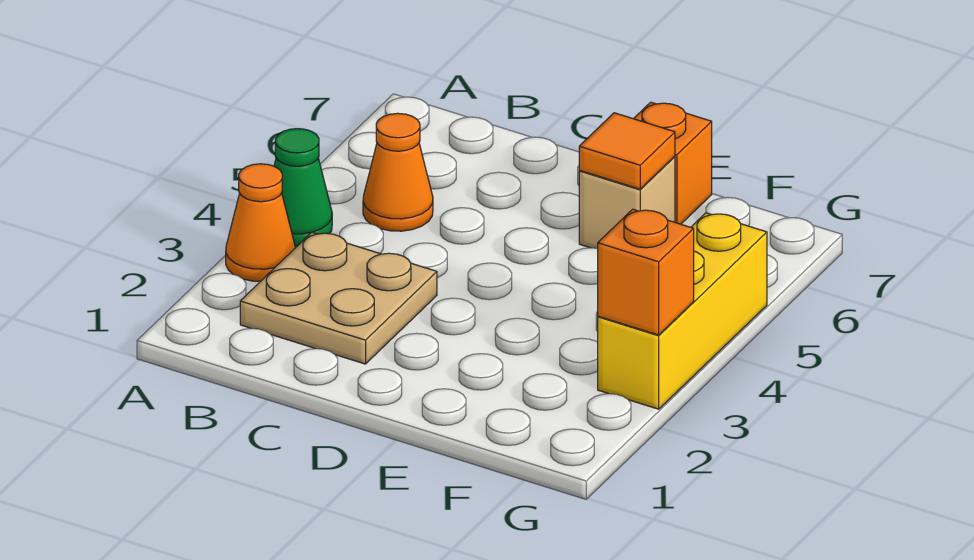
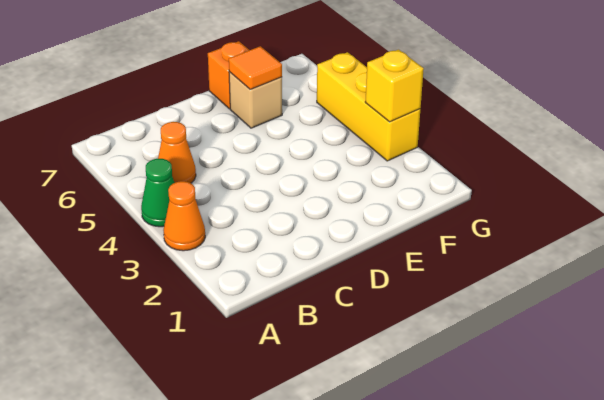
tan plate B2:C3 level 1 -> none
orange brick G3 level 2 -> yellow brick G3 level 2

